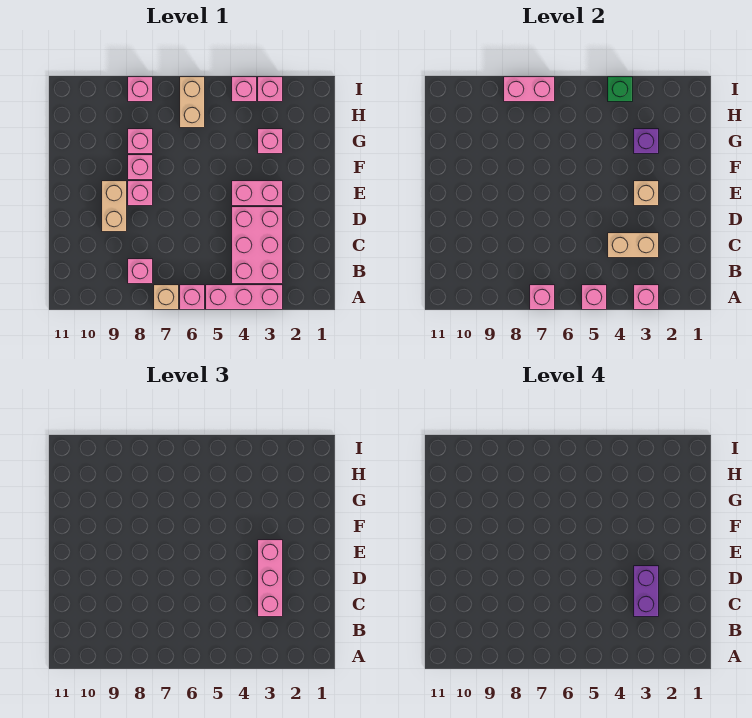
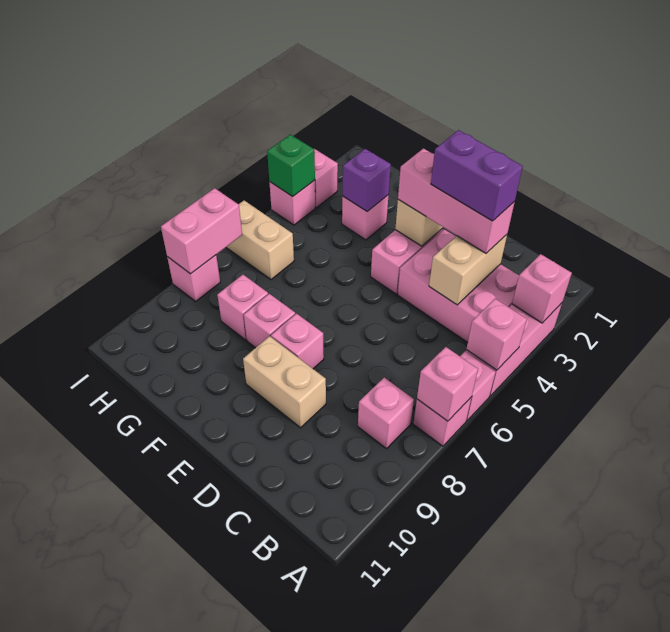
tan brick A7 level 1 -> pink brick A7 level 1

